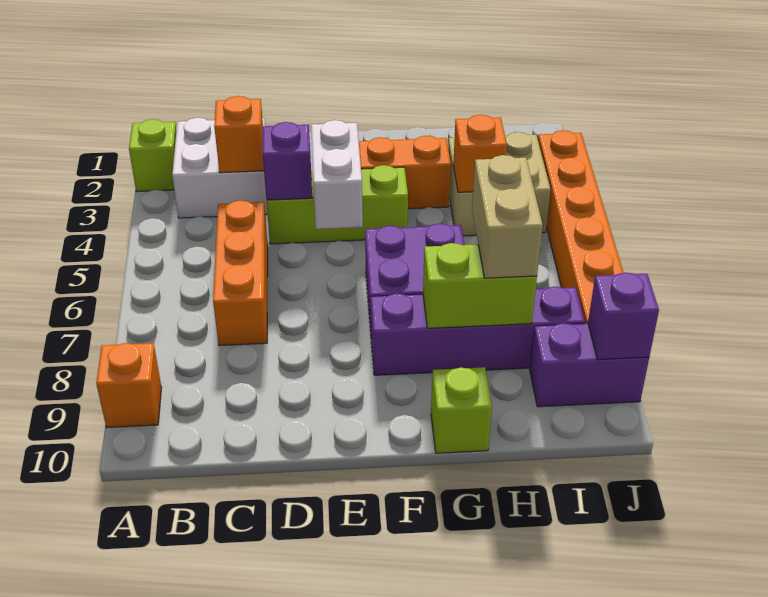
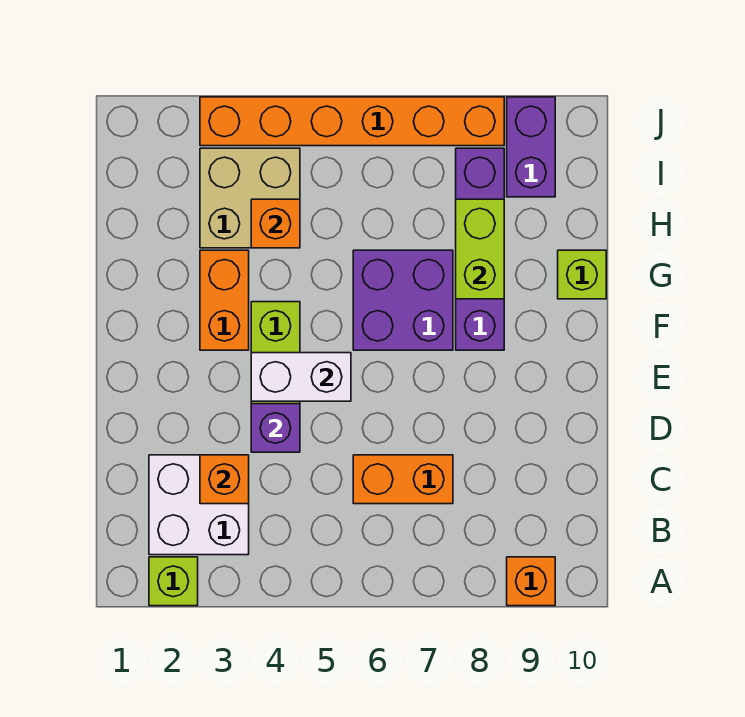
orange brick C5:C7 level 1 -> orange brick C6:C7 level 1
tan brick H7:H8 level 3 -> none
purple brick J9 level 2 -> none

